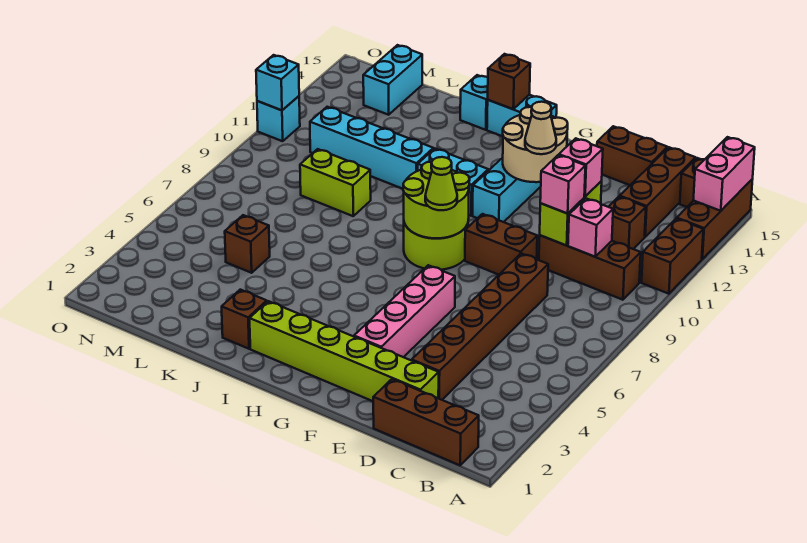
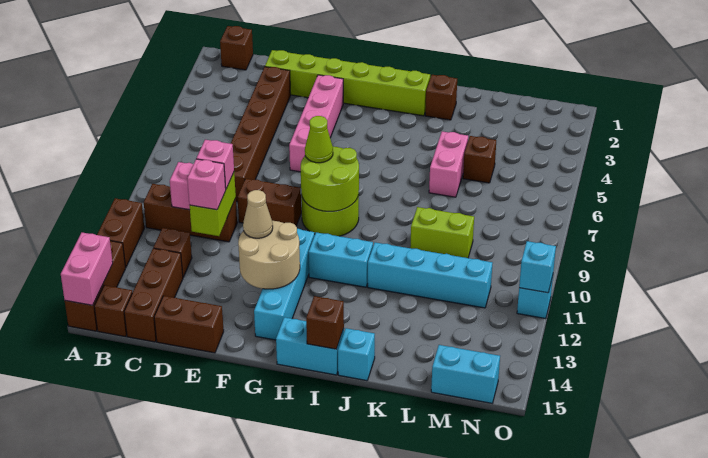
brown brick B1:D1 level 1 -> brown brick B1 level 1
none -> pink brick K5:K6 level 1
cyan brick M14:M15 level 1 -> cyan brick M15:N15 level 1

